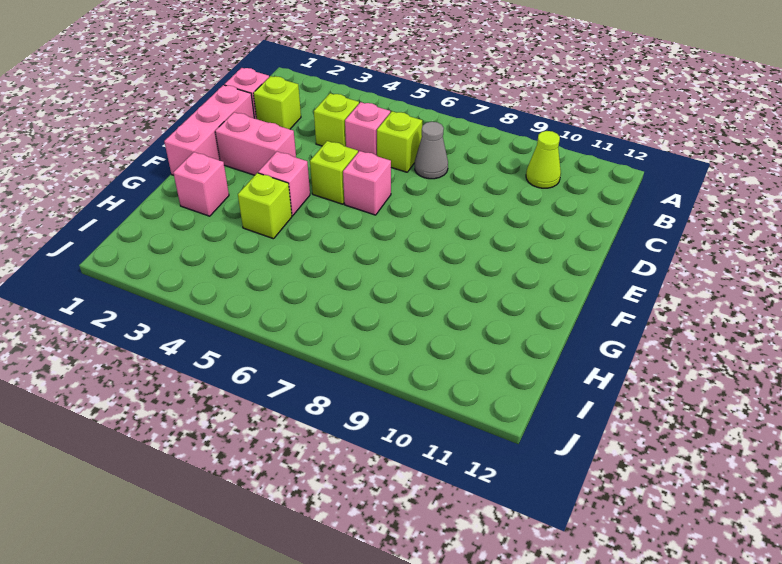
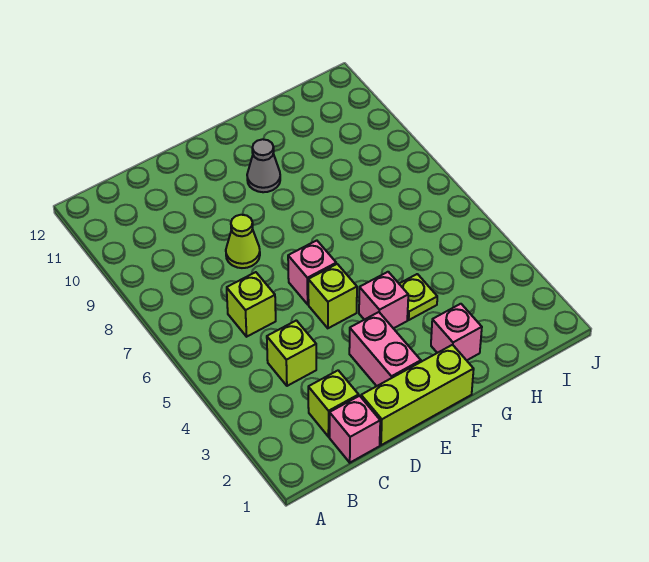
lime cone B10 level 1 -> lime cone D8 level 1
pink brick C5 level 1 -> none
grey cone C7 level 1 -> grey cone F10 level 1
pink brick D1:F1 level 1 -> lime brick D1:F1 level 1
lime brick G4 level 1 -> lime plate G4 level 1

